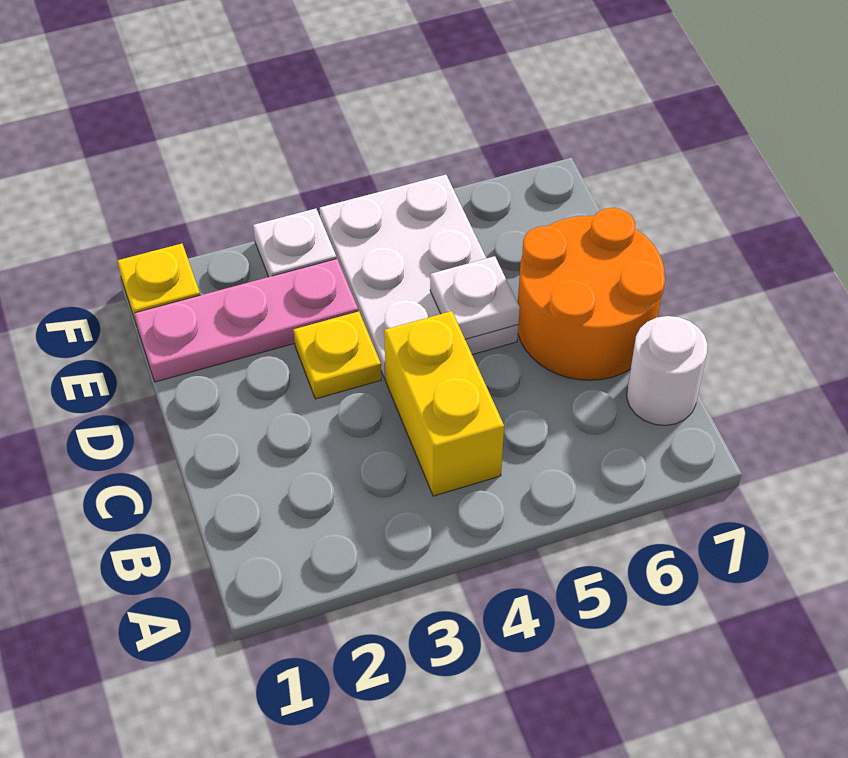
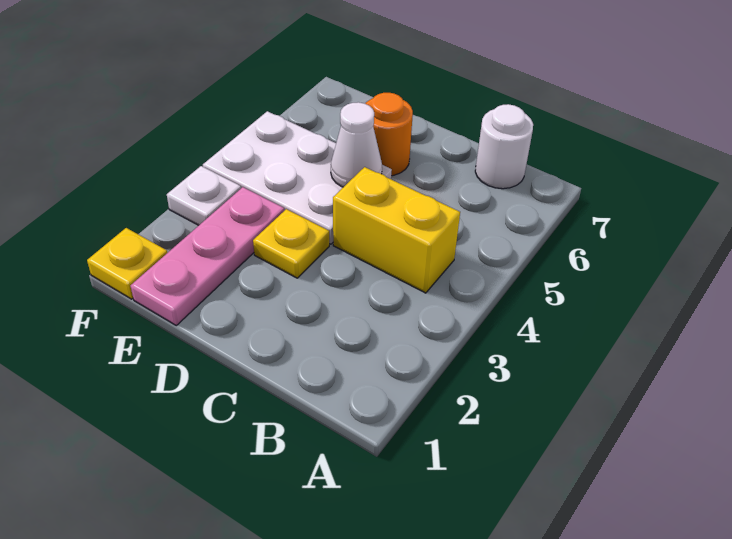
orange round brick C6:D7 level 1 -> orange round brick D6 level 1
white plate D5 level 2 -> white cone D5 level 2

